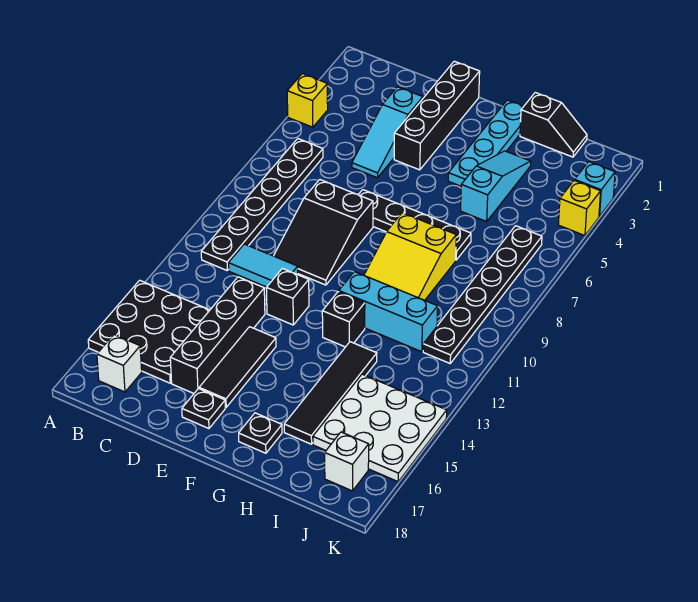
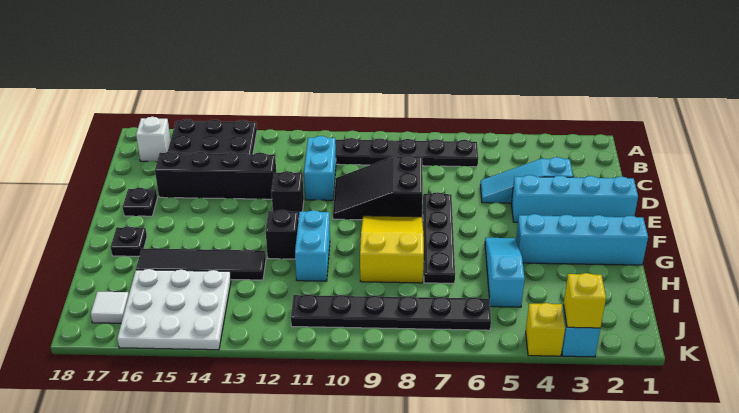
yellow brick A4 level 1 -> yellow brick K3 level 2
cyan tile C11:D11 level 1 -> cyan brick C11:D11 level 1
black brick E1:E4 level 1 -> cyan brick E1:E4 level 1
black tile E14:E16 level 1 -> none
cyan plate G1:G4 level 1 -> cyan brick G1:G4 level 1
yellow slope G8:H10 level 1 top 8 -> yellow slope F8:H9 level 1 top H
cyan brick G11:I11 level 1 -> cyan brick G11:H11 level 1
black slope H1:I1 level 1 top H -> none
cyan slope H3:H5 level 1 top 5 -> cyan slope G5:I5 level 1 top I
white brick J17 level 1 -> white tile J17 level 1

